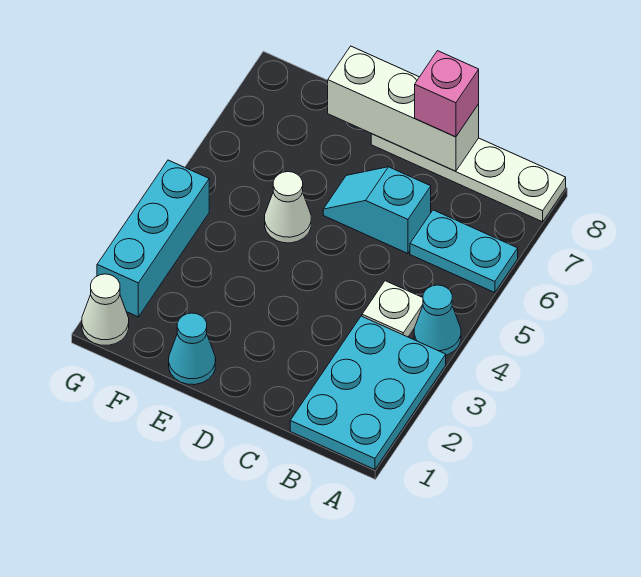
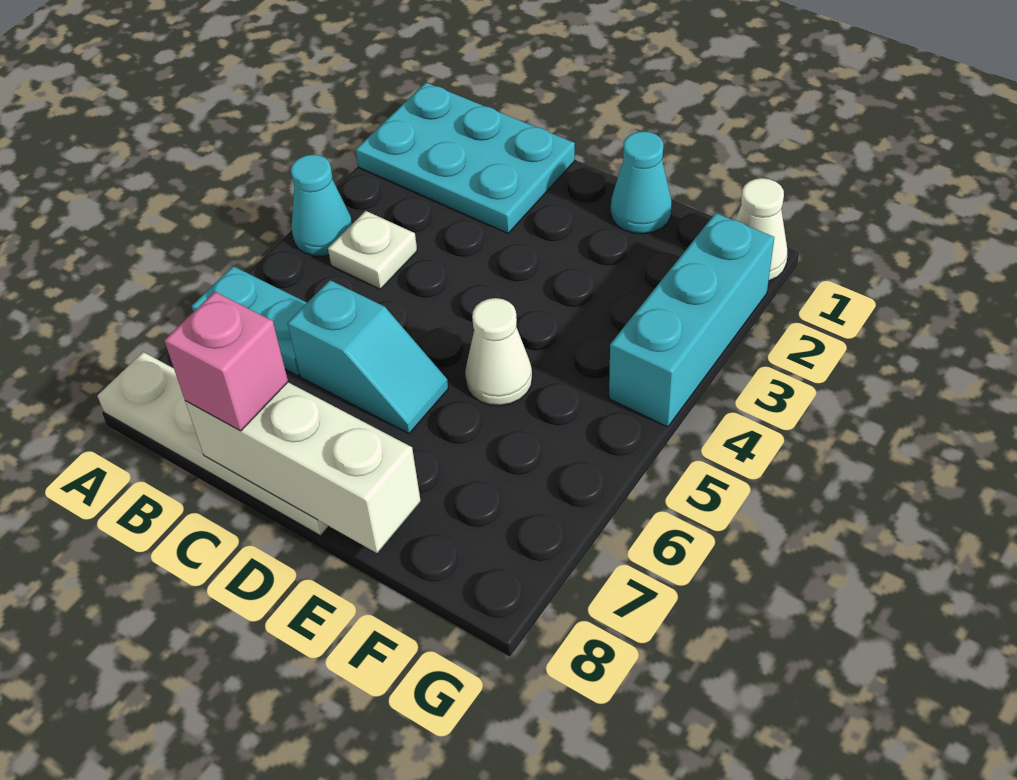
cyan plate A1:B3 level 1 -> cyan plate A1:C2 level 1

